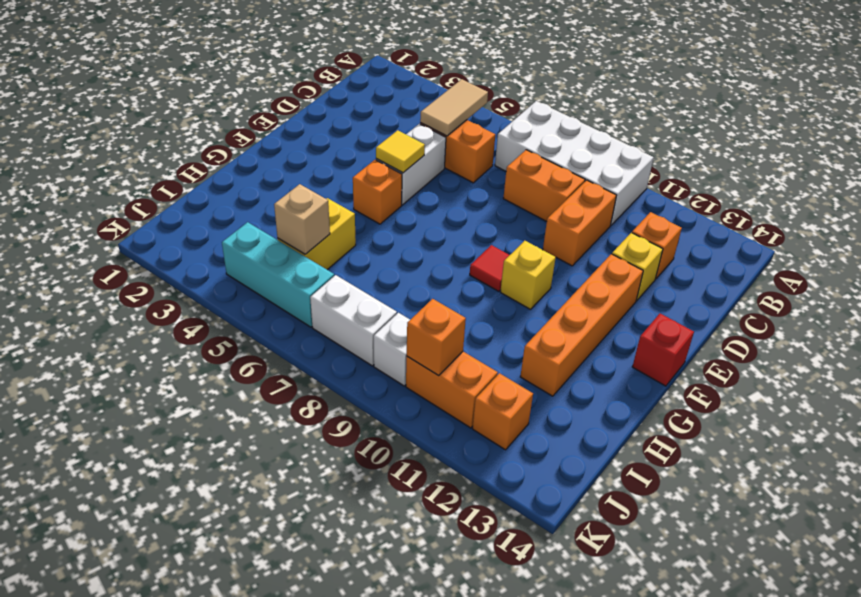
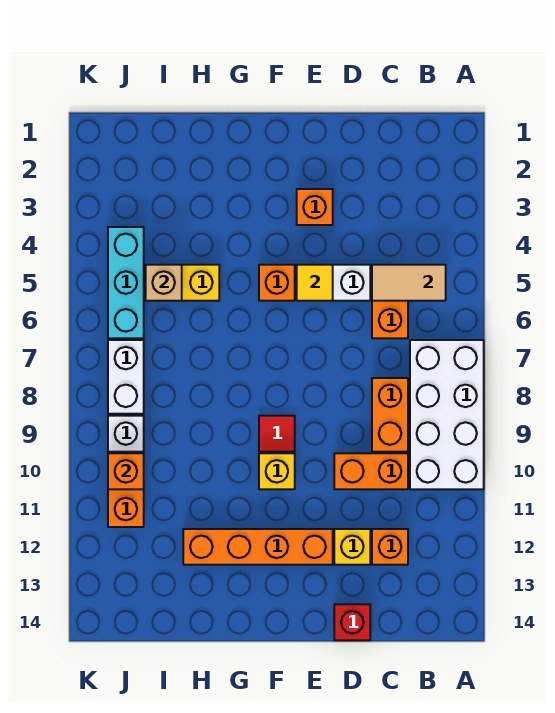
red brick F14 level 1 -> red brick D14 level 1
orange brick J12 level 1 -> orange brick E3 level 1

